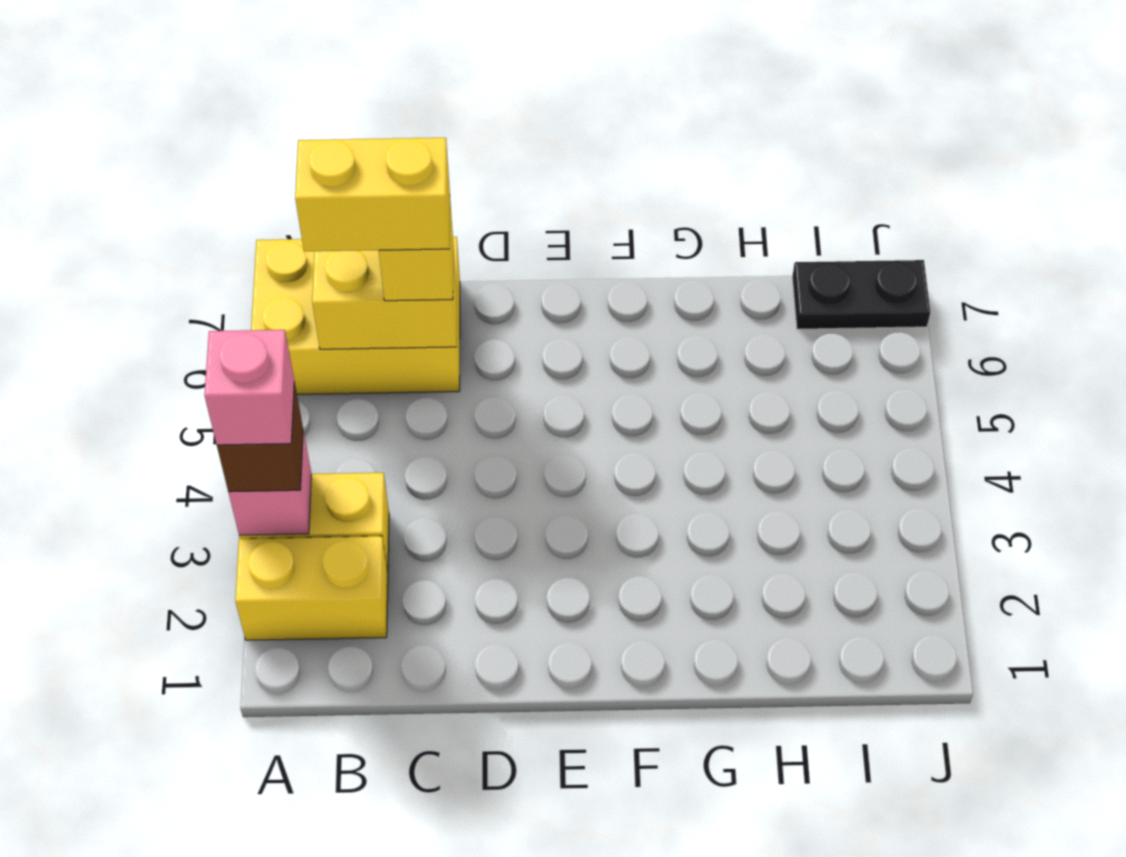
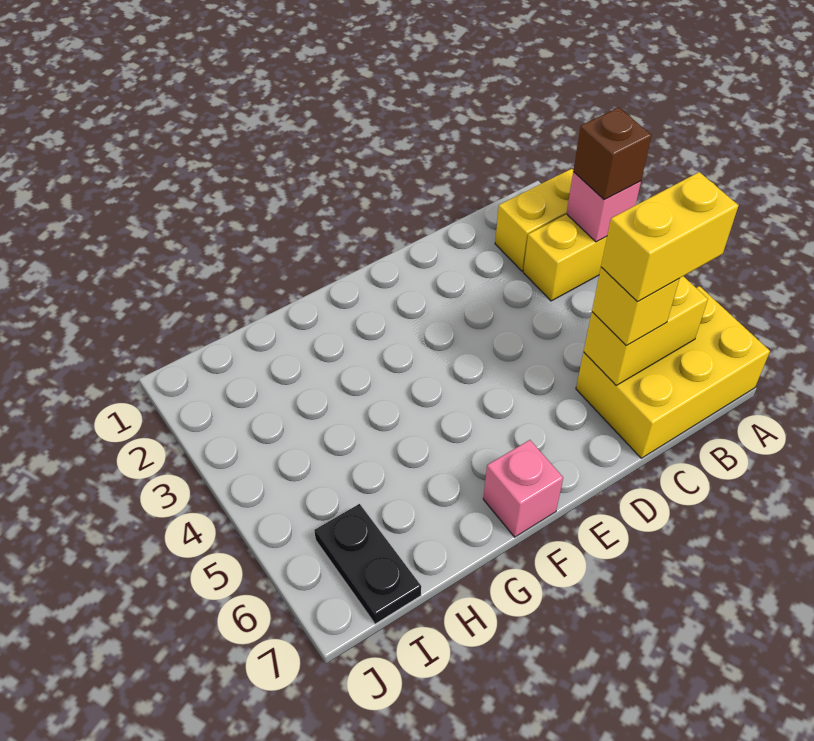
pink brick A3 level 4 -> pink brick F7 level 1
black plate I7:J7 level 1 -> black plate I6:I7 level 1

